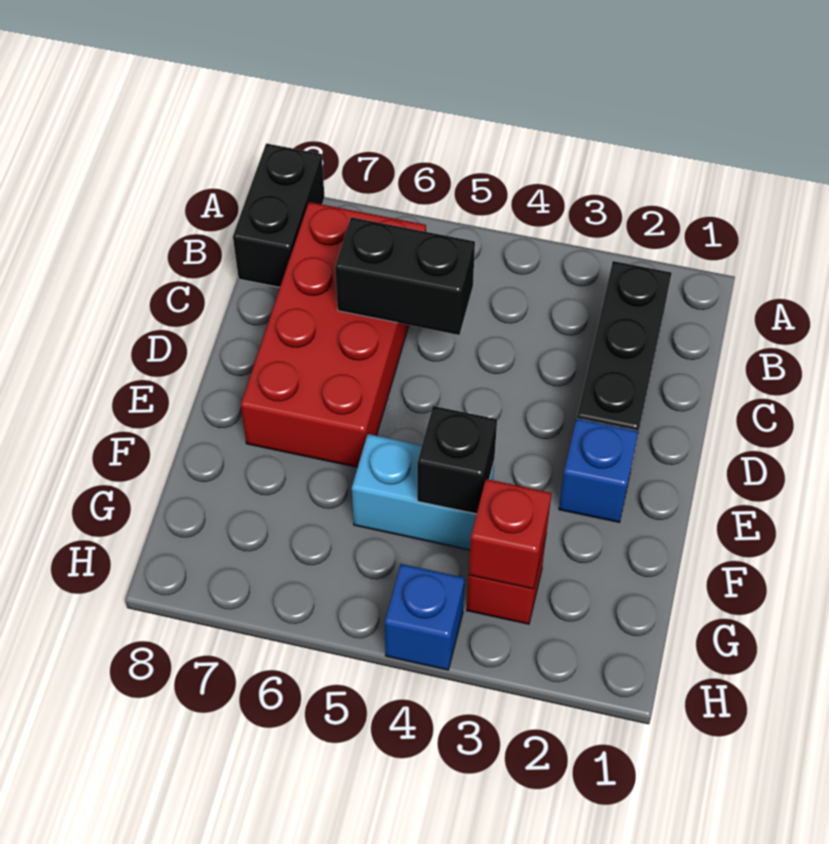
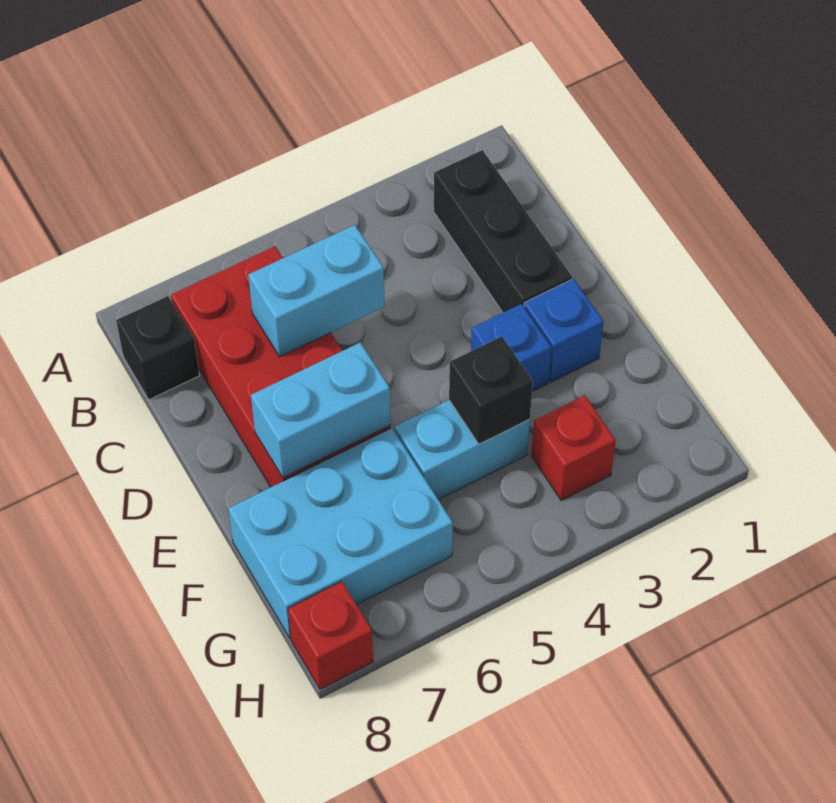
black brick A8:B8 level 1 -> black brick B8 level 1
black brick C5:C6 level 2 -> cyan brick C5:C6 level 2
none -> cyan brick E6:E7 level 2
none -> cyan brick F6:G8 level 1
red brick G3 level 2 -> red brick H8 level 1
blue brick H4 level 1 -> blue brick E3 level 1

